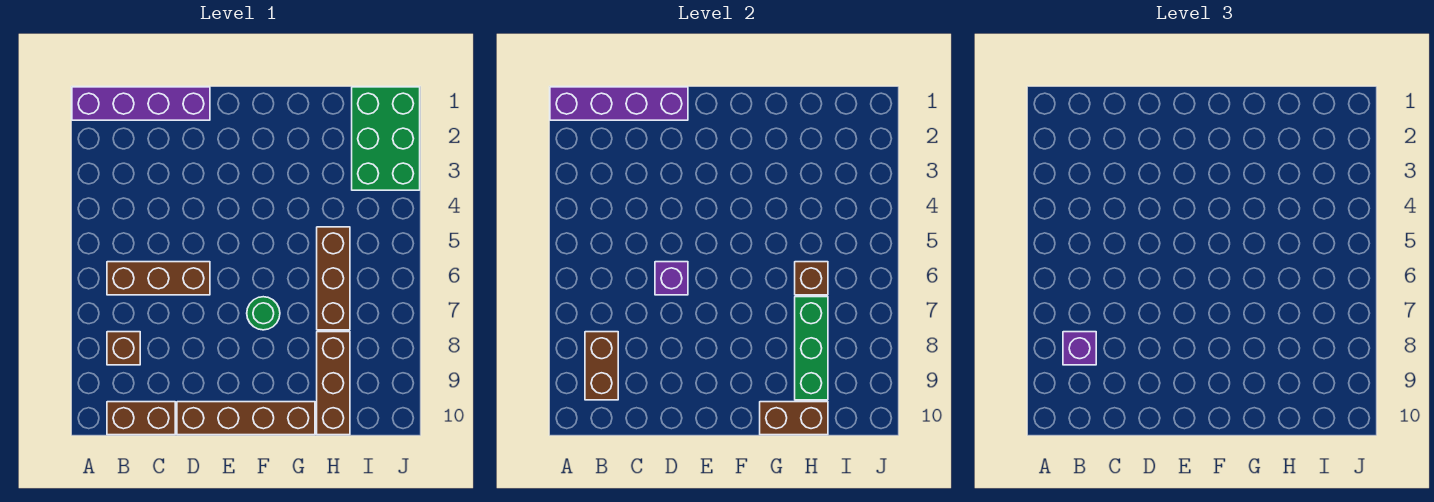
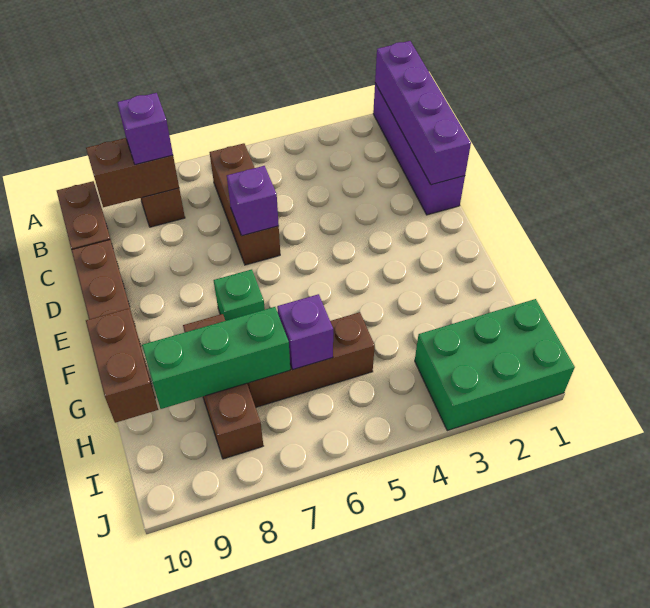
green round brick F7 level 1 -> green brick F7 level 1
brown brick H6 level 2 -> purple brick H6 level 2
brown brick H8:H10 level 1 -> brown brick G8:I8 level 1

